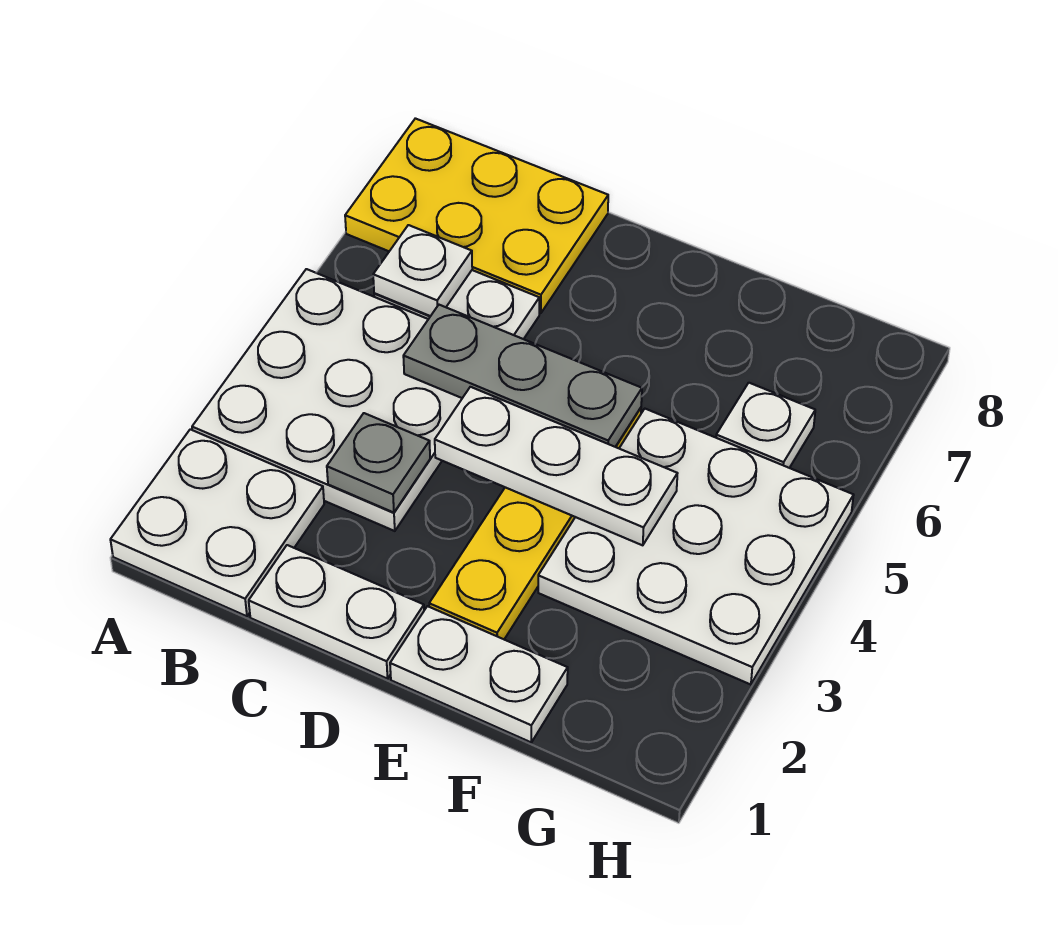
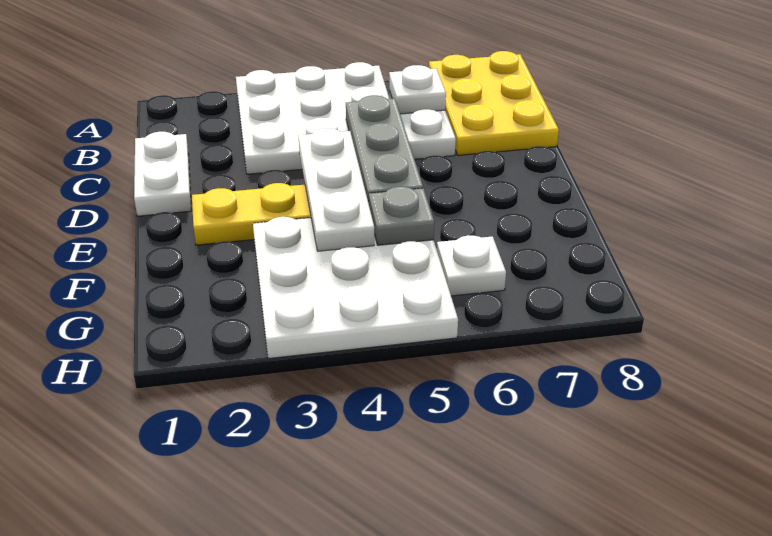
white plate A1:B2 level 1 -> none
grey plate C3 level 2 -> grey plate F5 level 2
white plate E1:F1 level 1 -> none

